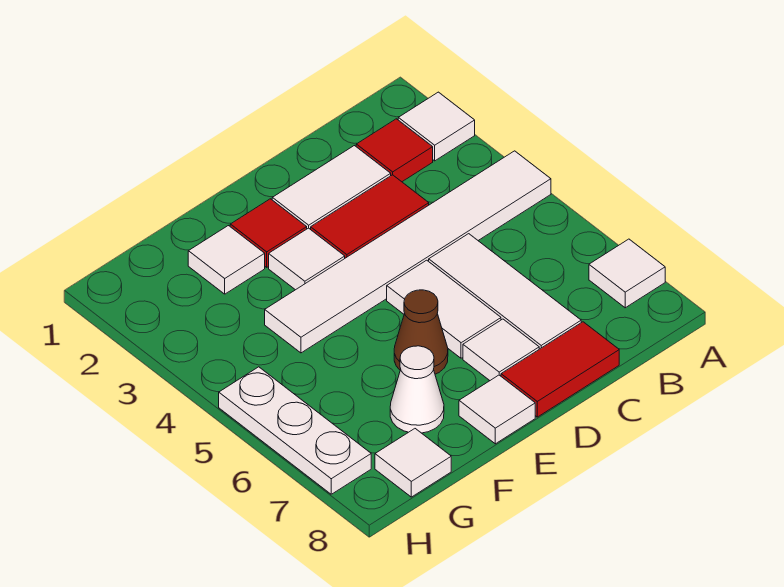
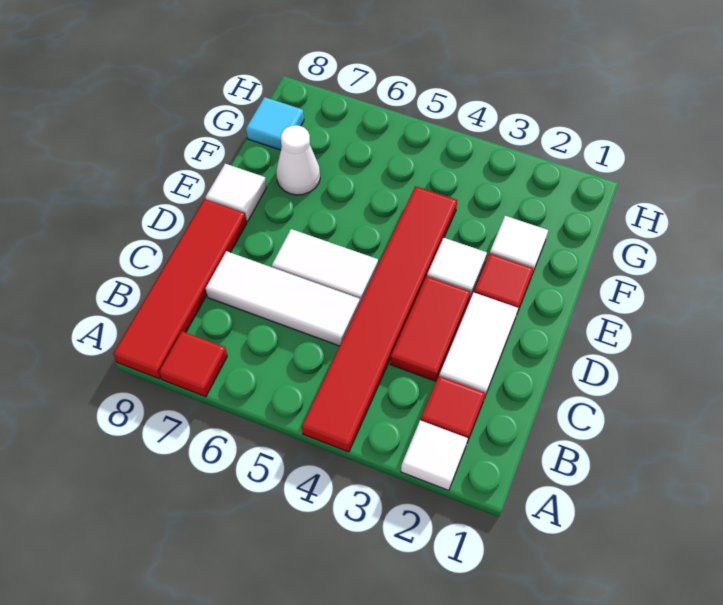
white tile A4:F4 level 1 -> red tile A4:F4 level 1
white tile A7 level 1 -> red tile A7 level 1
red tile C8:D8 level 1 -> red tile A8:D8 level 1
white tile D7 level 1 -> none
brown cone E6 level 1 -> none
white tile G8 level 1 -> cyan tile G8 level 1
white plate H5:H7 level 1 -> none

